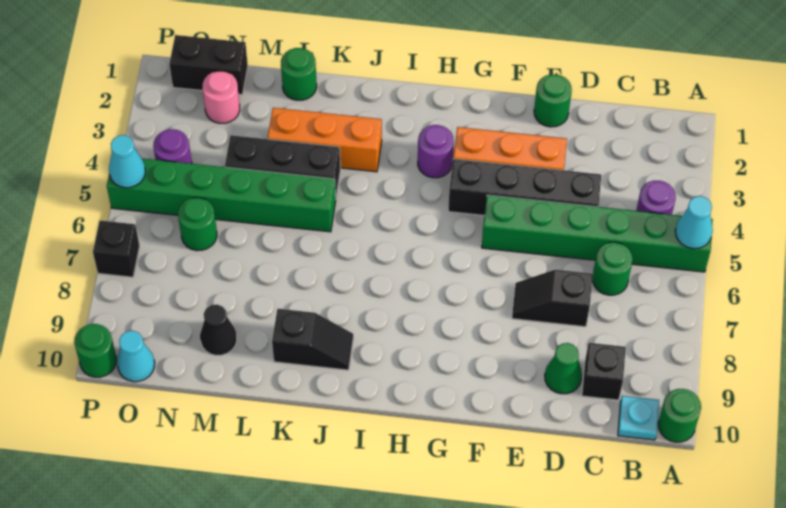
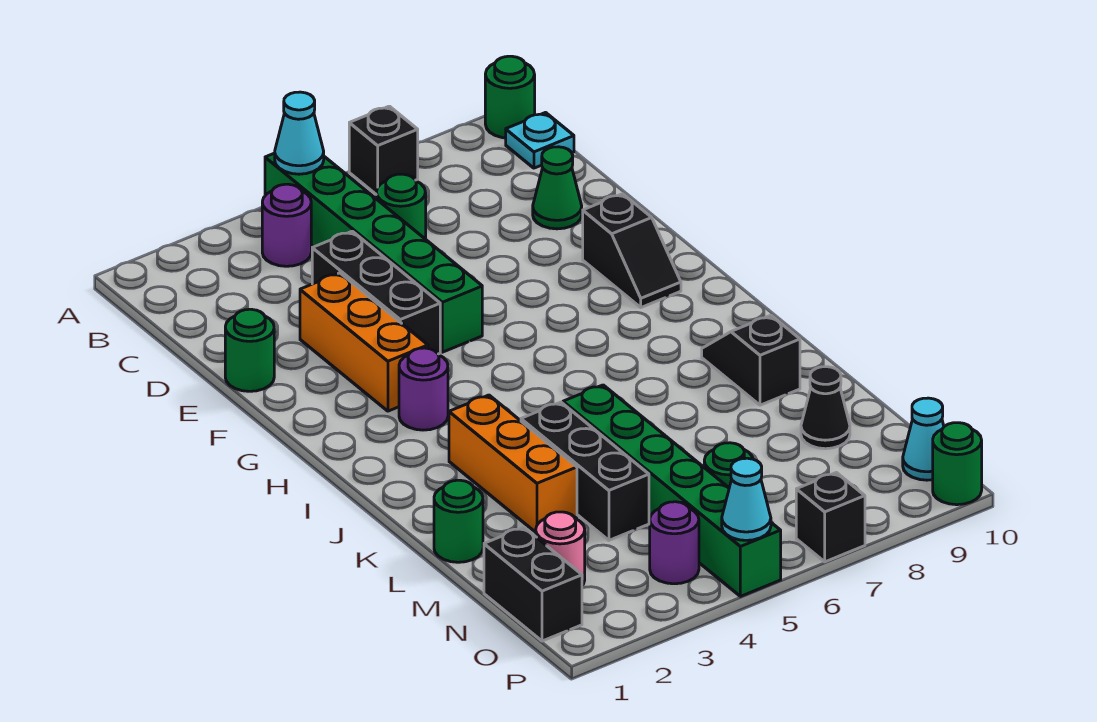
black brick C9 level 1 -> black brick A7 level 1
black brick D4:G4 level 1 -> black brick D4:F4 level 1
black slope D7:E7 level 1 top D -> black slope F9:G9 level 1 top F

